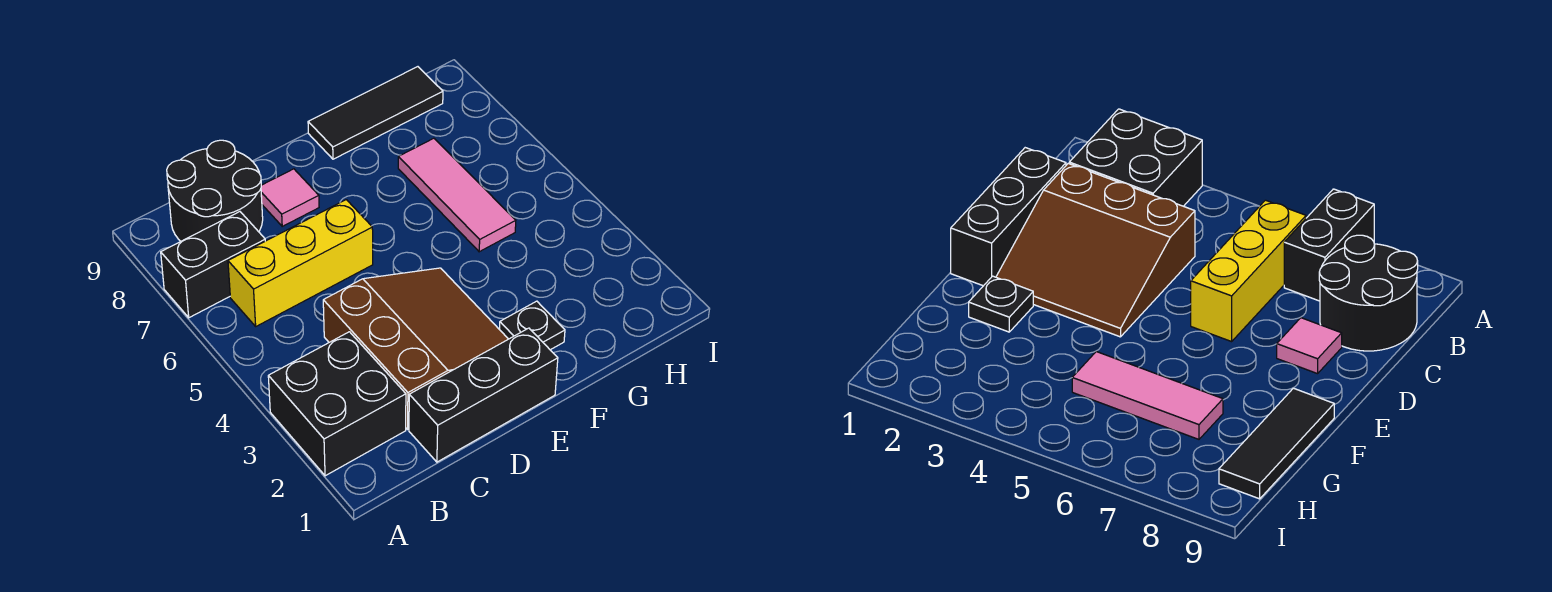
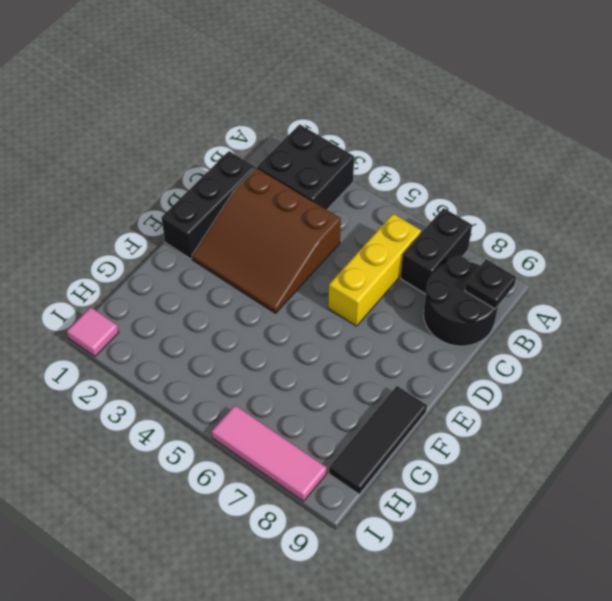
pink tile D8 level 1 -> pink tile I1 level 1
black plate F2 level 1 -> black plate B9 level 2
pink tile G5:G7 level 1 -> pink tile I6:I8 level 1

